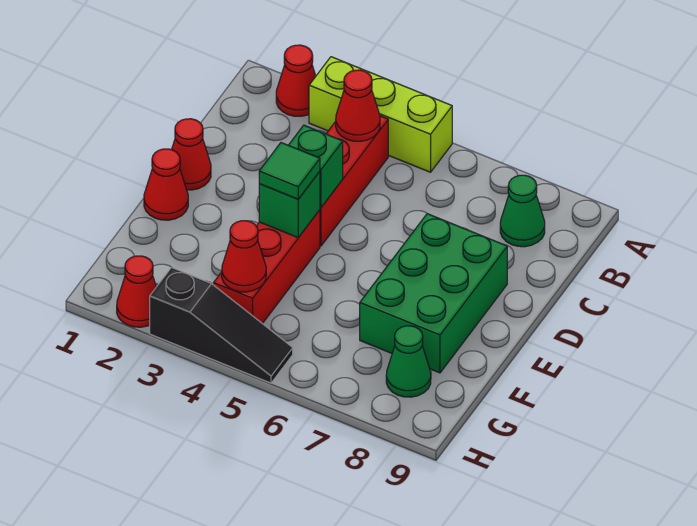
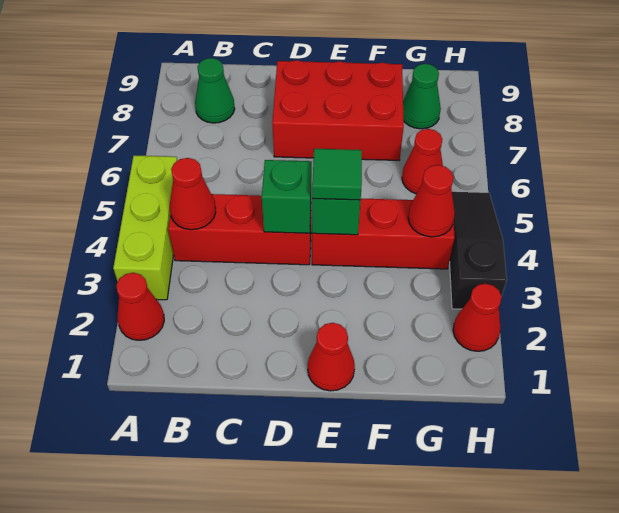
red cone D1 level 1 -> red cone G6 level 1
green brick D7:F8 level 1 -> red brick D7:F8 level 1

